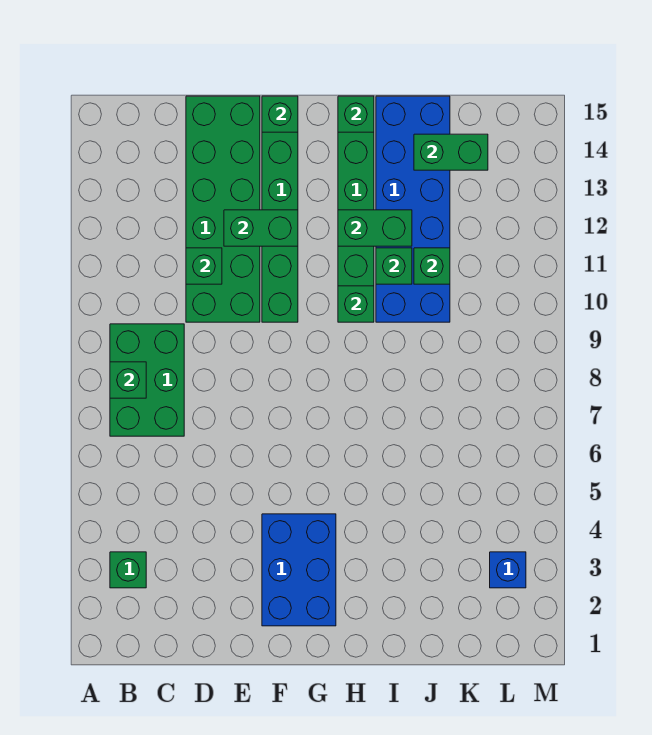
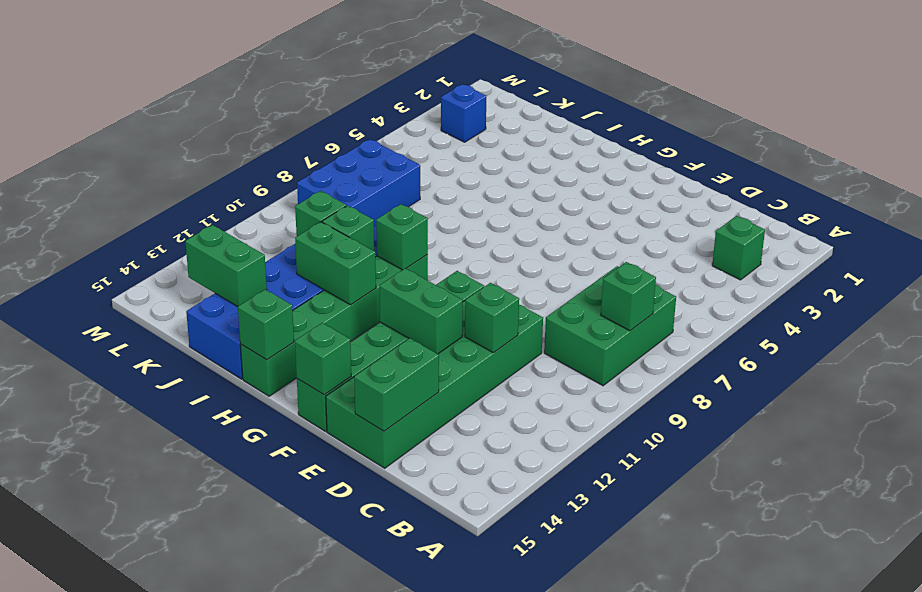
none -> green brick D14:D15 level 2
blue brick F2:G4 level 1 -> blue brick K7:L9 level 1

